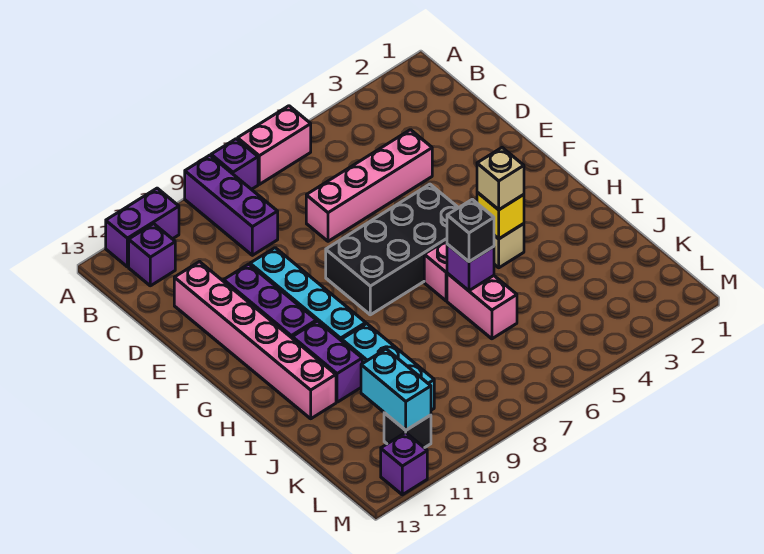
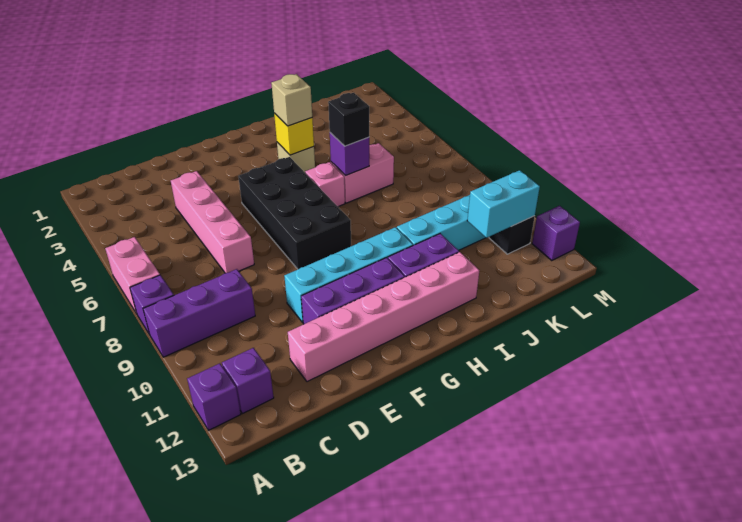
purple brick A11:A12 level 1 -> purple brick A12 level 1

